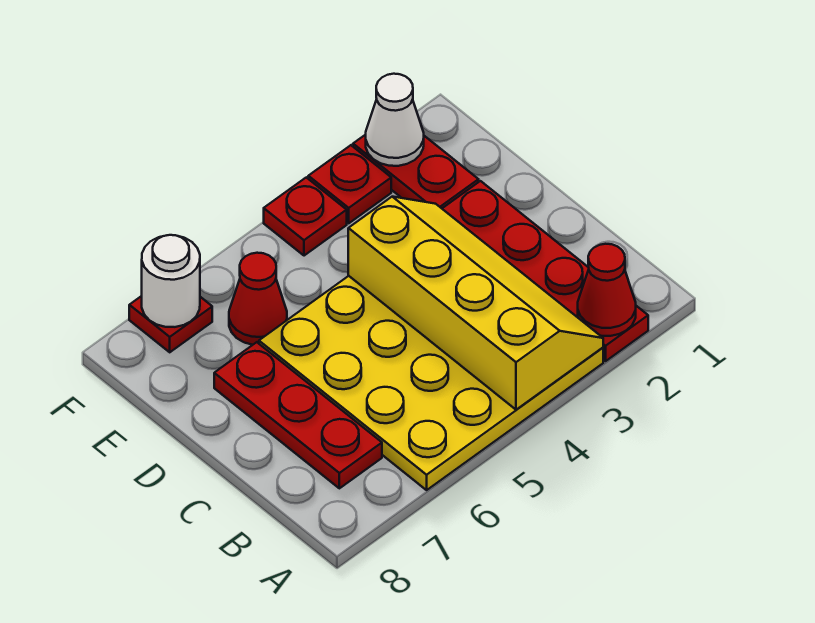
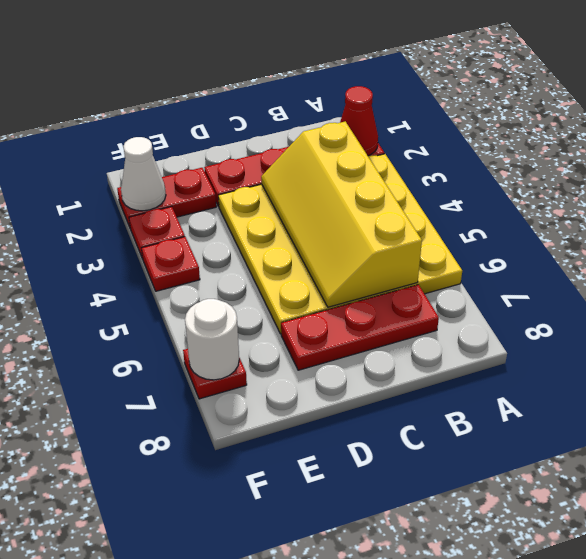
yellow slope A3:D4 level 2 top 4 -> yellow slope B3:C6 level 2 top B
red cone E6 level 1 -> none

